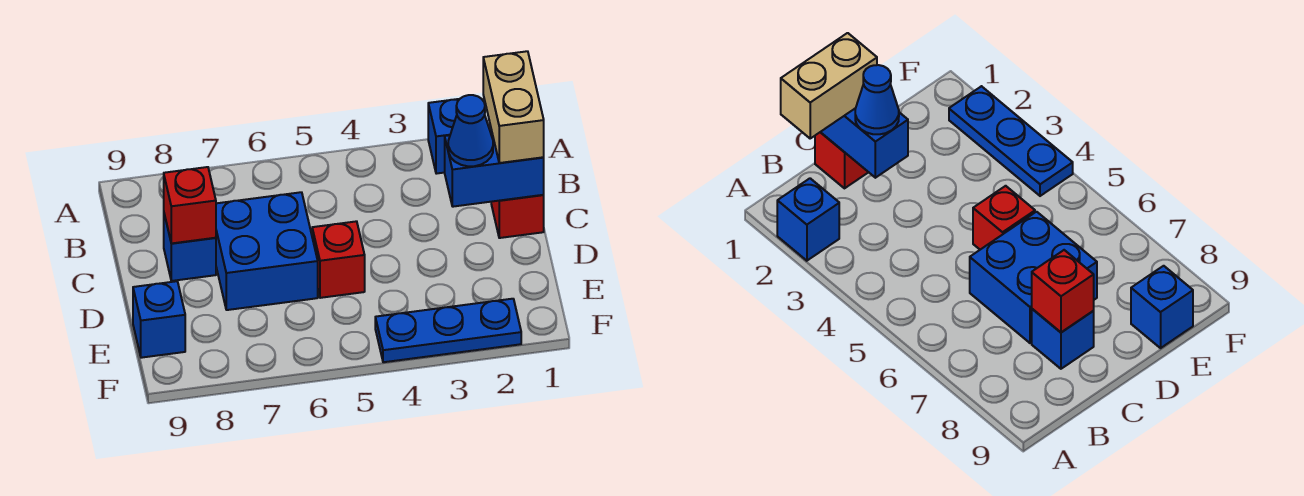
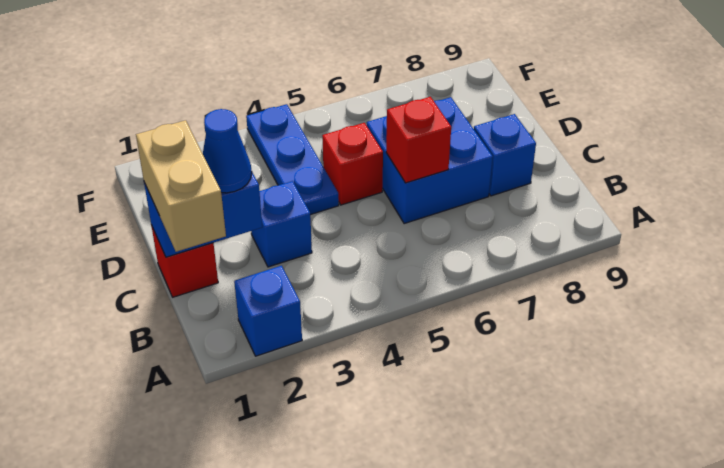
red brick C8 level 2 -> red brick C6 level 2
blue brick E9 level 1 -> blue brick C3 level 1
blue plate F2:F4 level 1 -> blue plate D4:F4 level 1

